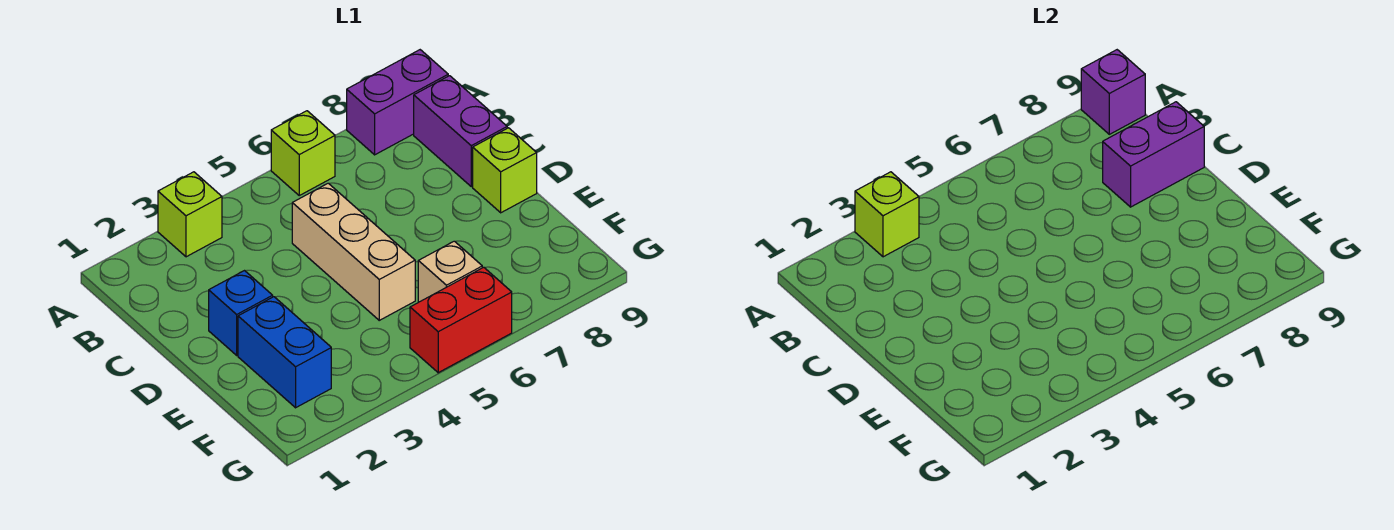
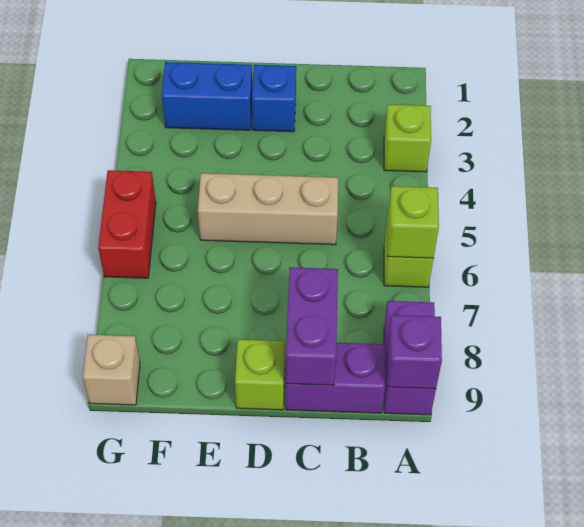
lime brick A3 level 2 -> lime brick A6 level 2
tan brick F6 level 1 -> tan brick G9 level 1

